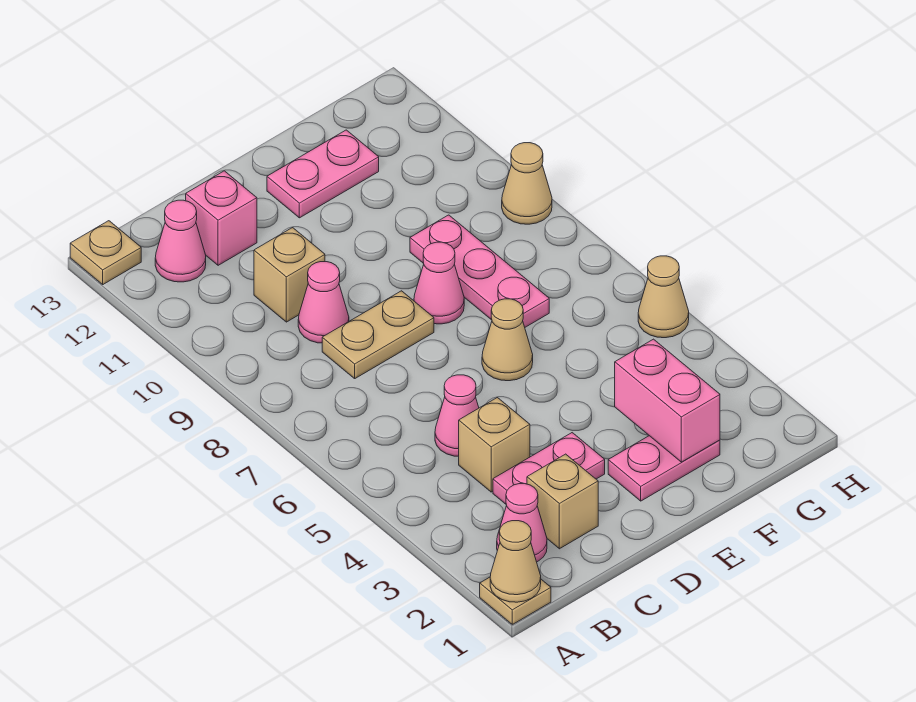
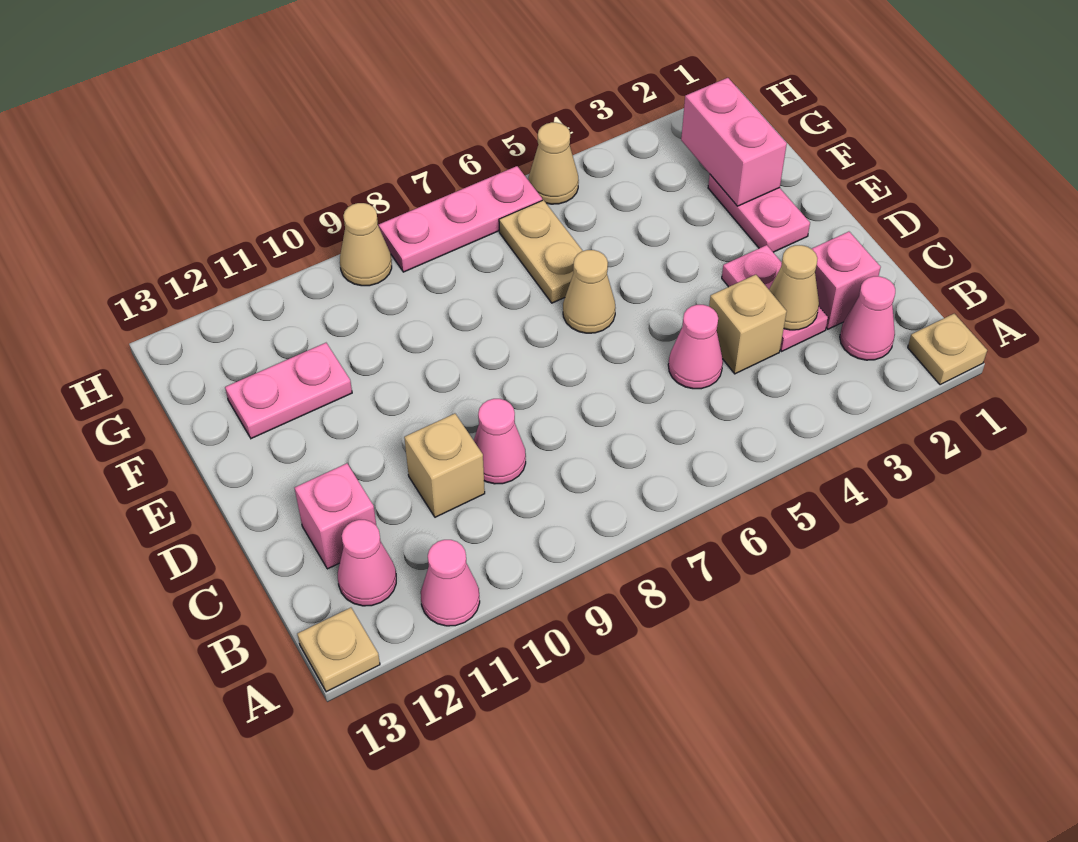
tan cone A1 level 2 -> tan cone C3 level 2
tan brick C2 level 1 -> pink brick C2 level 1
tan plate C8:D8 level 1 -> tan plate F6:G6 level 1
pink cone E8 level 1 -> pink cone A11 level 1
pink plate E12:F12 level 1 -> pink plate F11:F12 level 1
pink brick F2:F3 level 2 -> pink brick F2:G2 level 2
pink plate F7:F9 level 1 -> pink plate H6:H8 level 1

